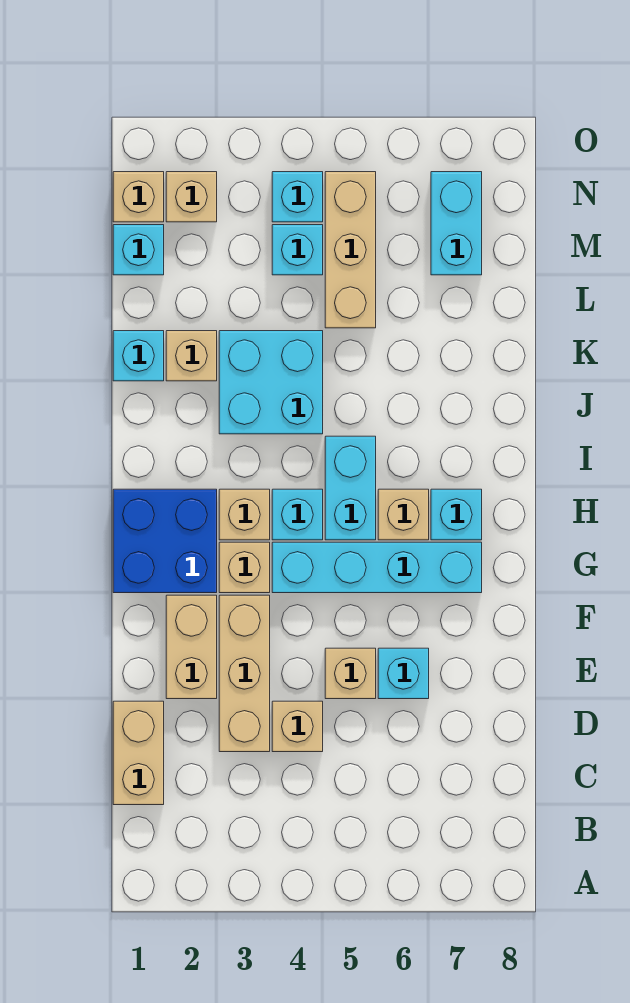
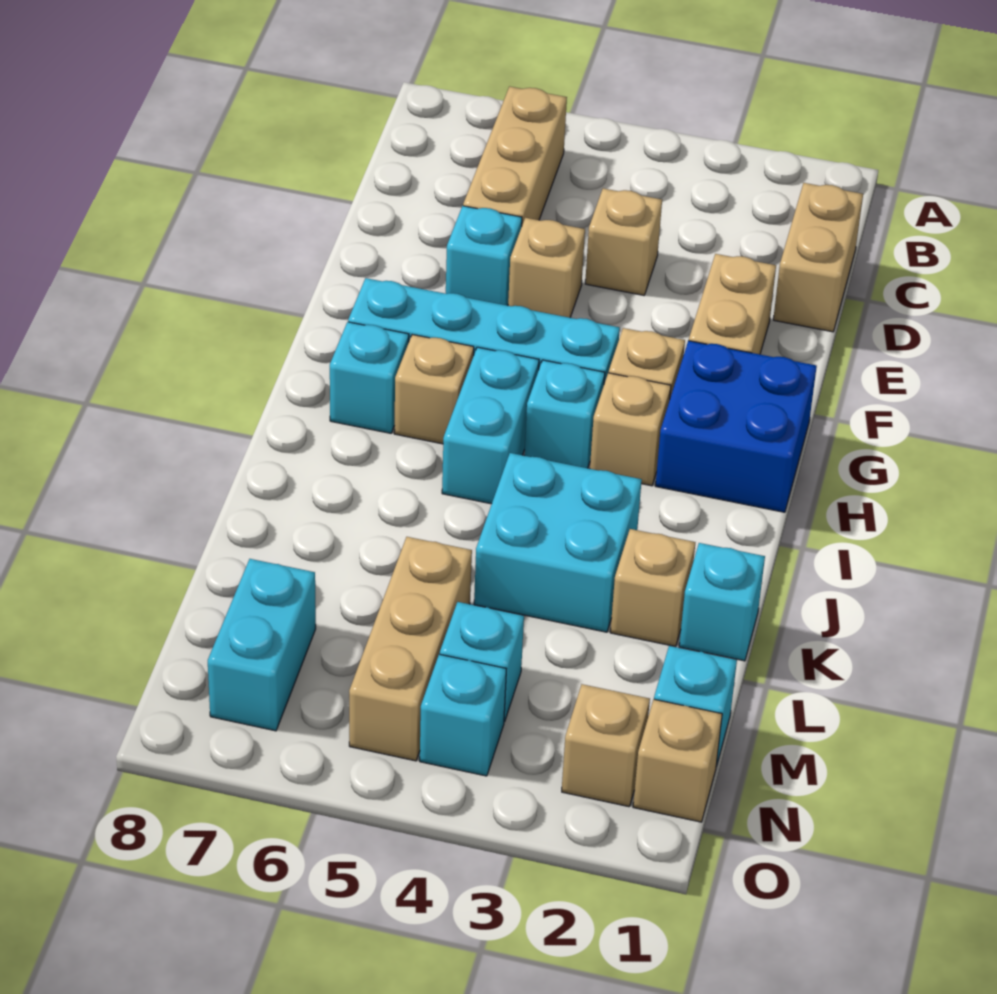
tan brick D3:F3 level 1 -> tan brick B6:D6 level 1

